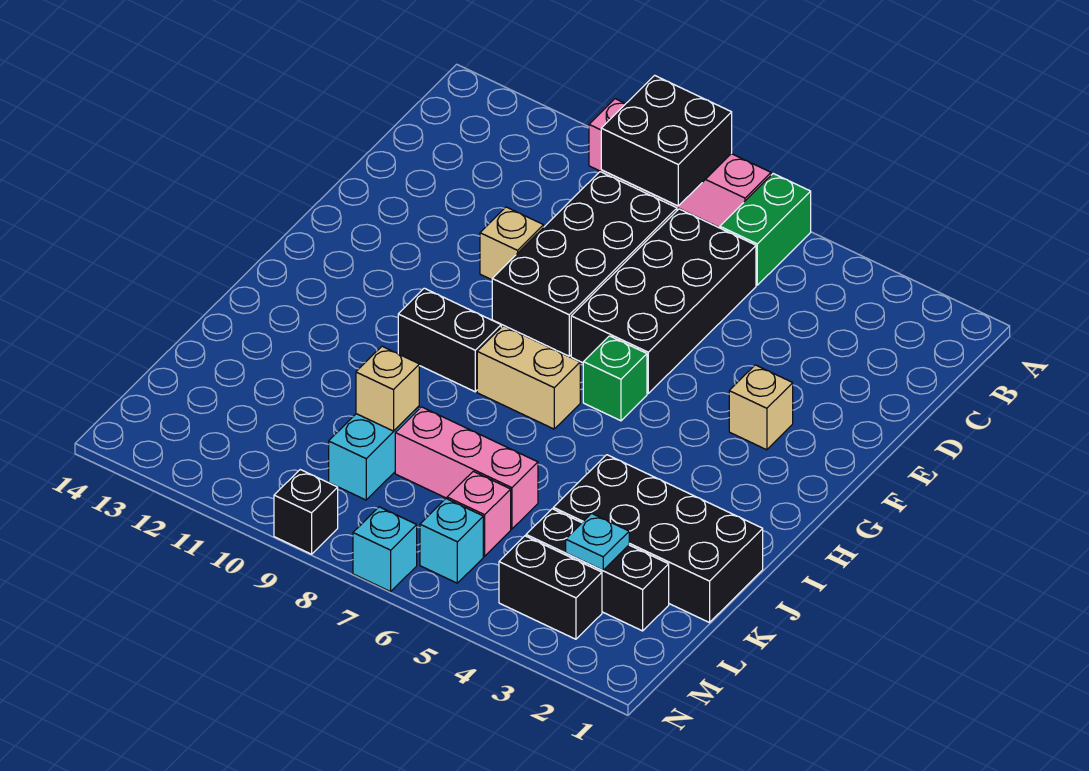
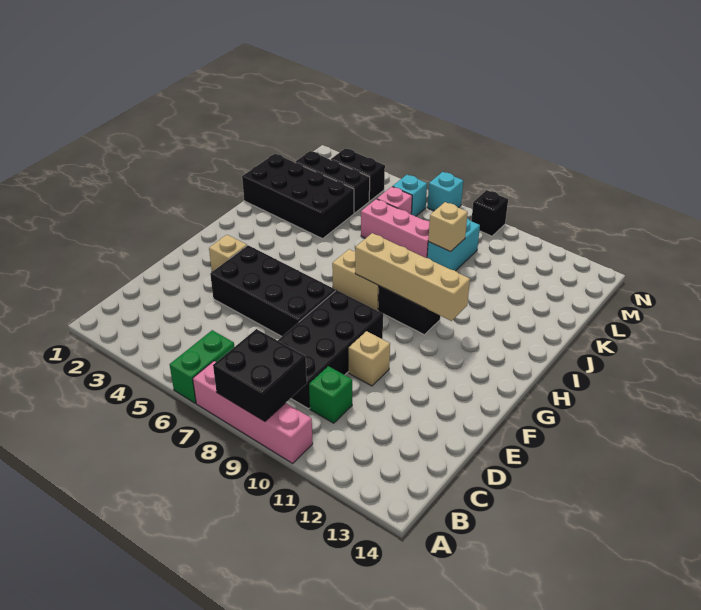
black brick C6:F7 level 1 -> black brick E4:F7 level 1
green brick G6 level 1 -> green brick C10 level 1
none -> tan brick H8:H11 level 2
cyan plate L3 level 2 -> none

